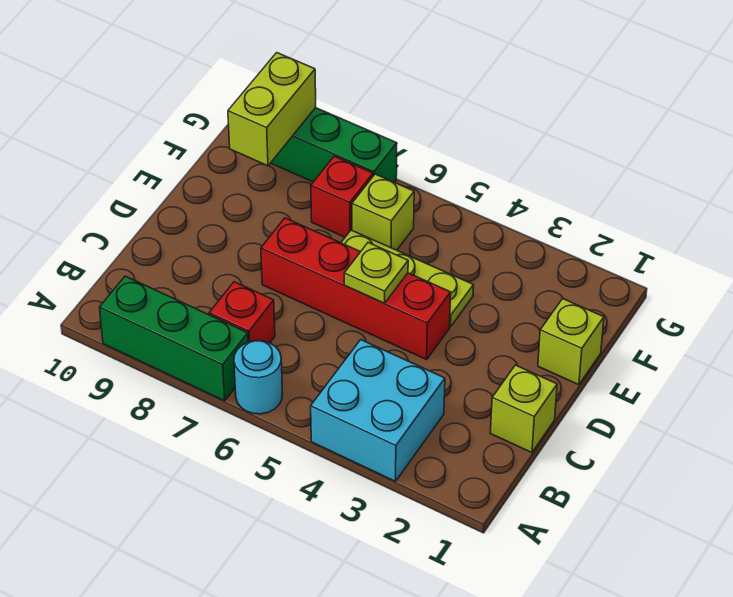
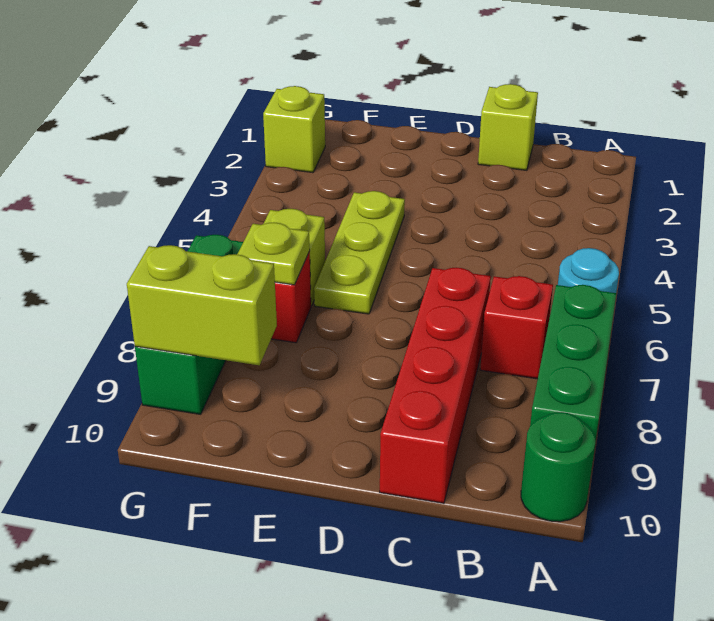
cyan brick A3:B4 level 1 -> none
none -> green round brick A10 level 1
red brick D4:D7 level 1 -> red brick C7:C10 level 1
lime plate D5 level 2 -> lime plate F7 level 2
lime brick E1 level 1 -> lime brick G2 level 1

